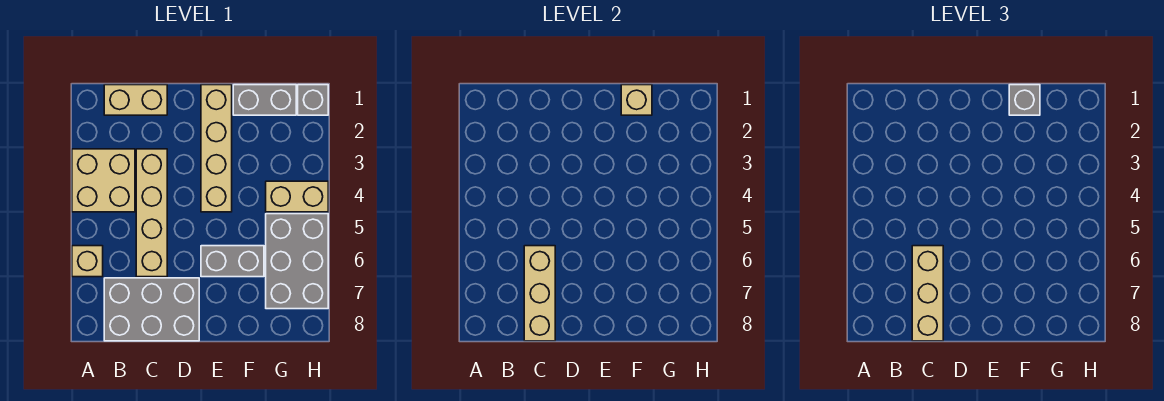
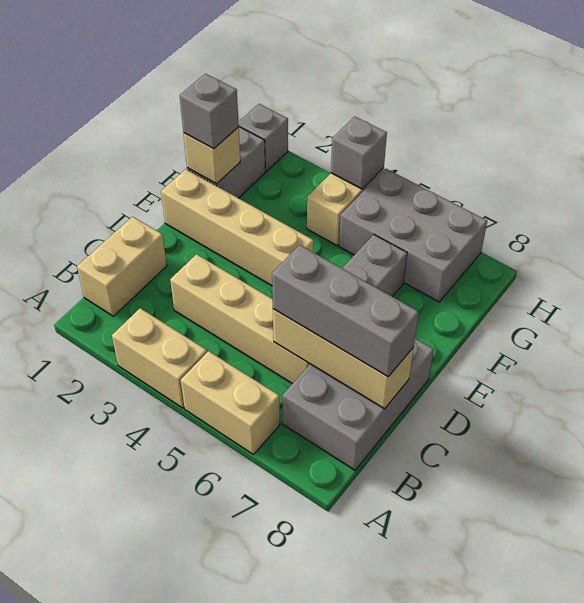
tan brick A3:B4 level 1 -> tan brick A3:A4 level 1
tan brick A6 level 1 -> tan brick A5:A6 level 1
tan brick C6:C8 level 3 -> grey brick C6:C8 level 3
none -> grey brick H4 level 2

